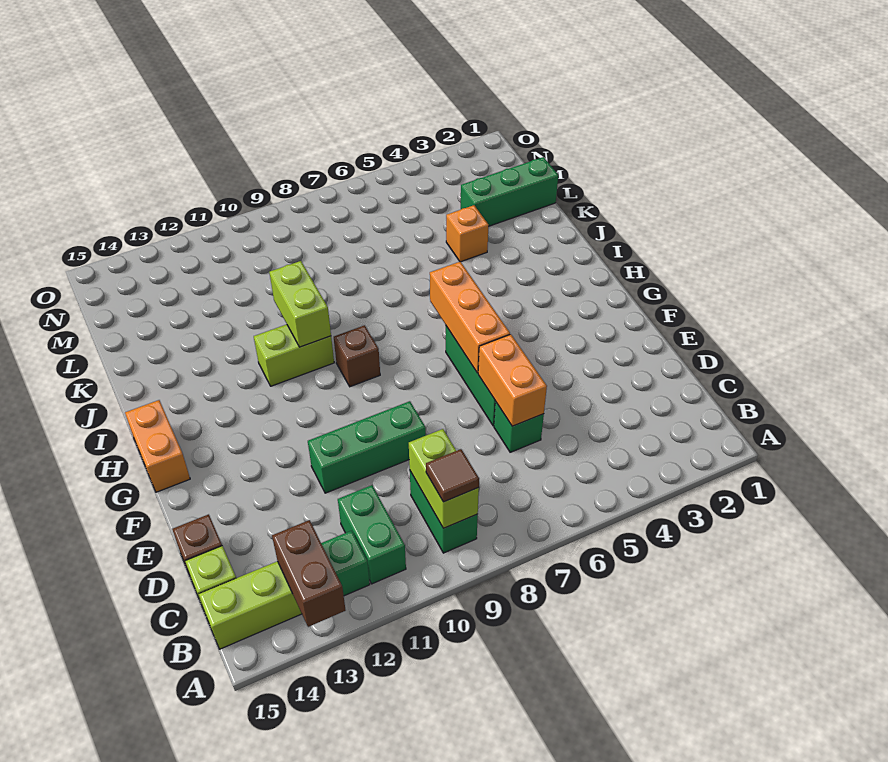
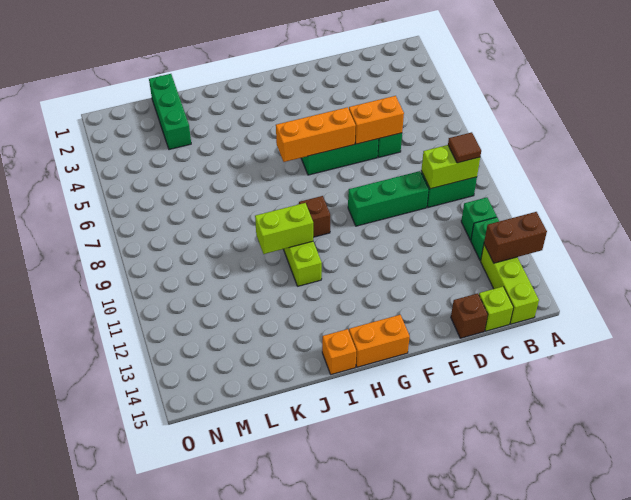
green brick B11:C11 level 1 -> green brick B11 level 1
green brick E9:E11 level 1 -> green brick D9:F9 level 1
orange brick K4 level 1 -> orange brick I15 level 1

